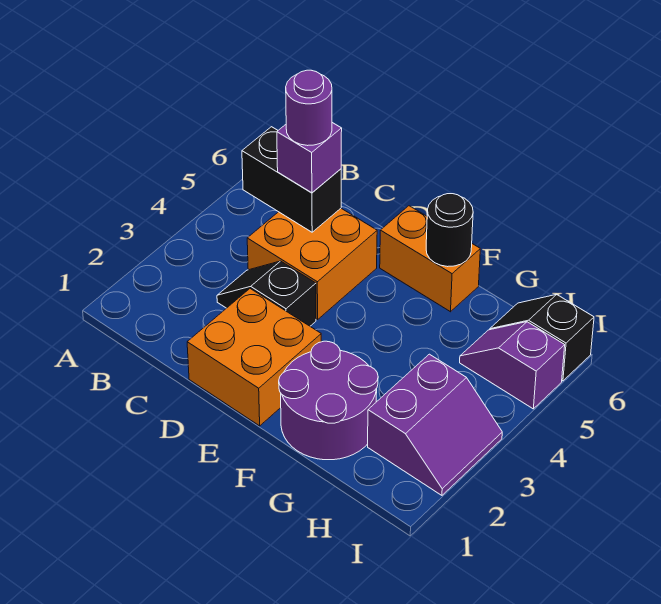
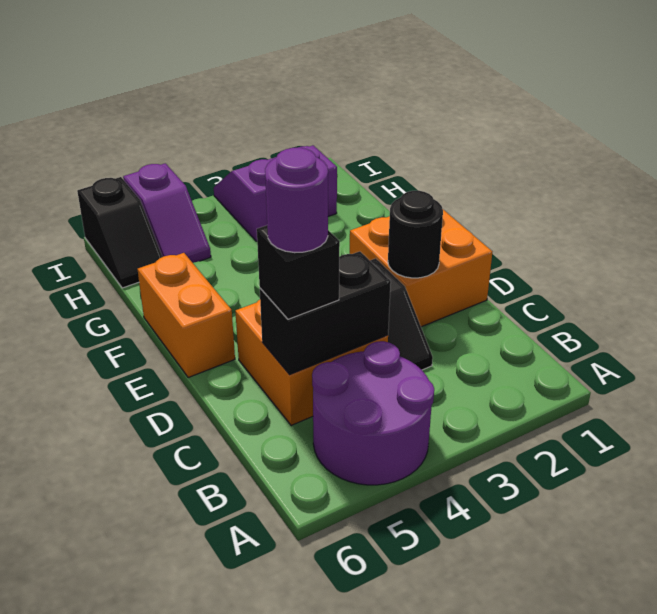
black brick B5:C5 level 2 -> black brick C4:C5 level 2
purple brick C5 level 3 -> black brick C5 level 3
purple round brick F1:G2 level 1 -> purple round brick A4:B5 level 1
black round brick F6 level 2 -> black round brick D2 level 2

